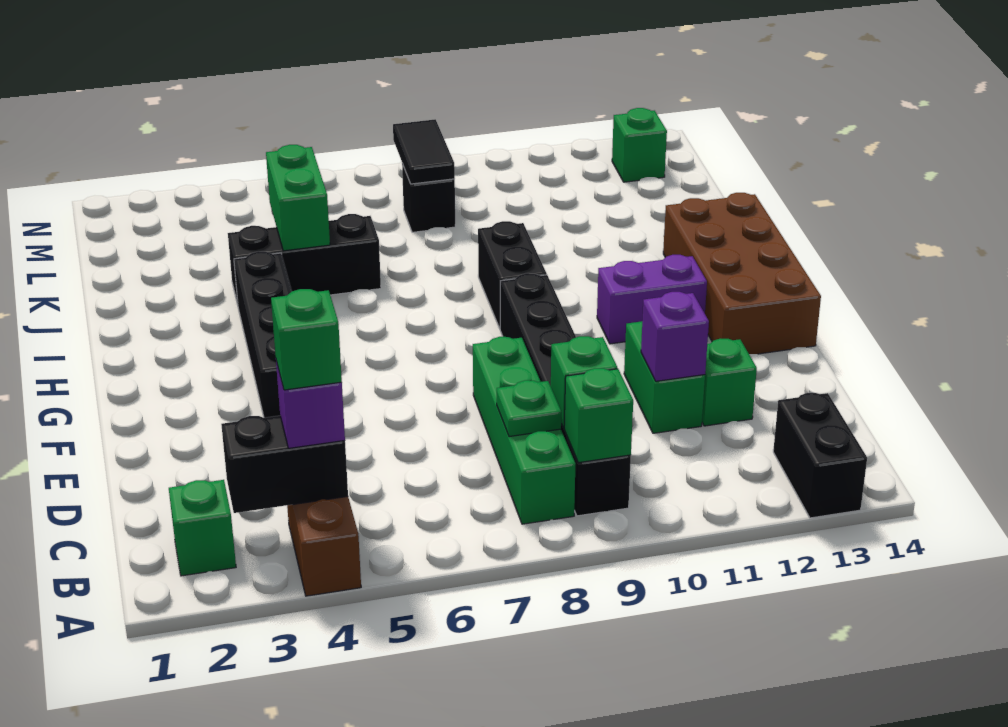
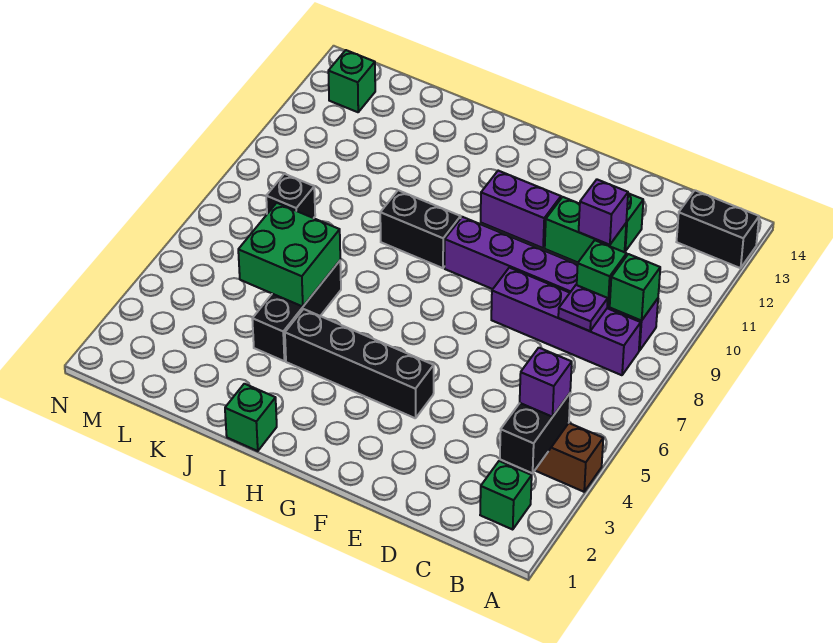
green brick B4 level 4 -> green brick I1 level 1
green brick B8:E8 level 1 -> purple brick B8:E8 level 1
black brick B9:G9 level 1 -> purple brick B9:G9 level 1
green plate C8 level 2 -> purple plate C8 level 2
brown brick F13:I14 level 1 -> none
purple brick G11:G12 level 1 -> purple brick F11:G11 level 1
green brick J5:K5 level 2 -> green brick J5:K6 level 2
black tile L8:M8 level 2 -> none

